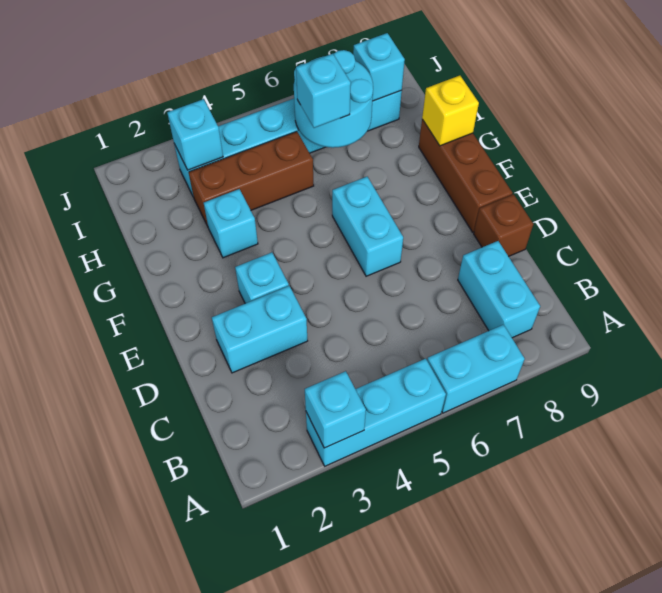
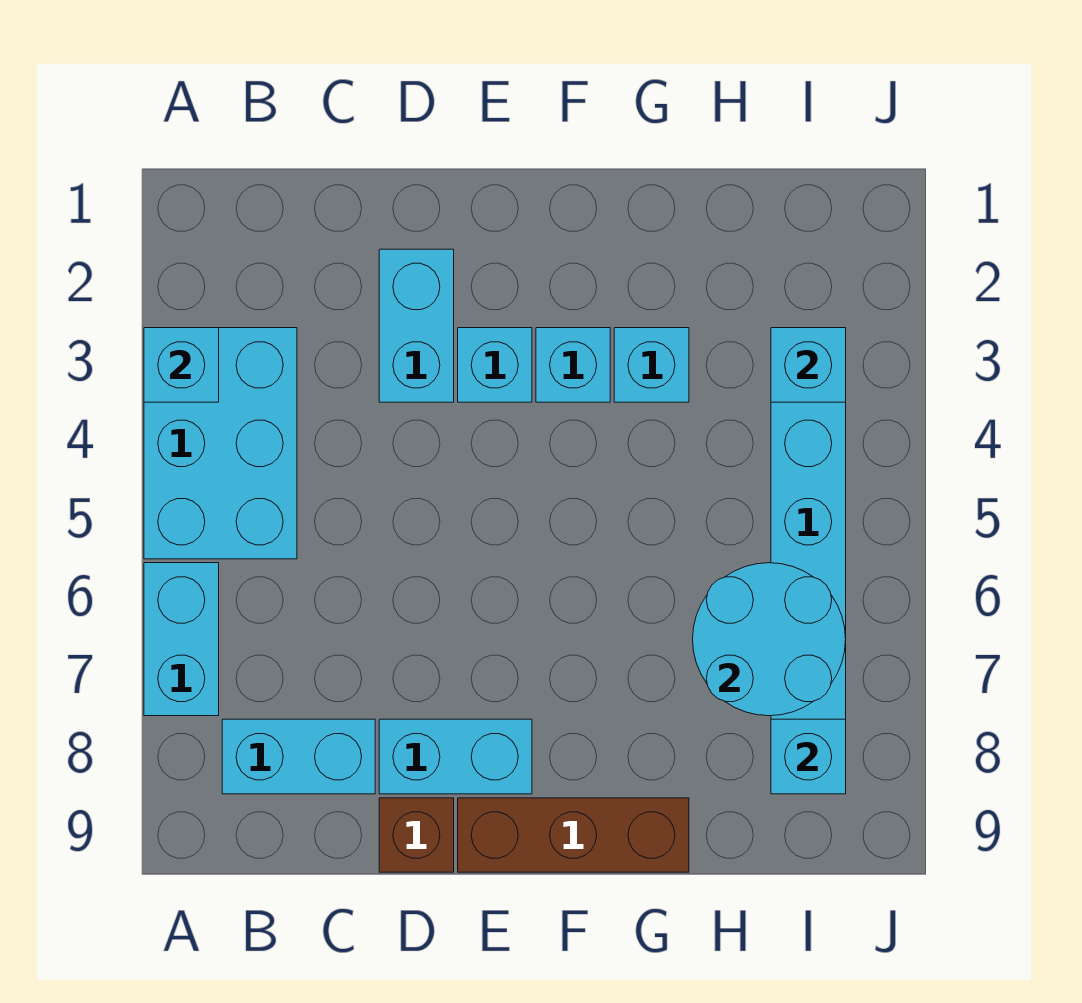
cyan brick A3:A5 level 1 -> cyan brick A3:B5 level 1
cyan brick E6:F6 level 1 -> cyan brick D8:E8 level 1
yellow brick G9 level 2 -> none
brown brick H3:H5 level 1 -> none
cyan brick H6 level 3 -> cyan brick F3 level 1

